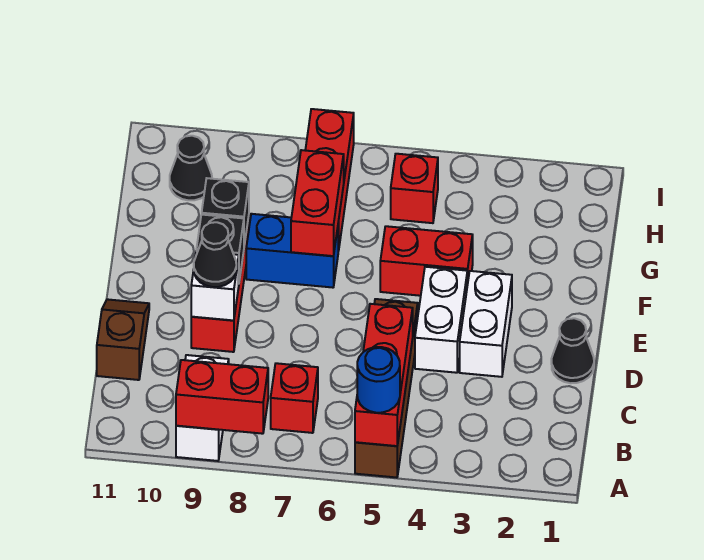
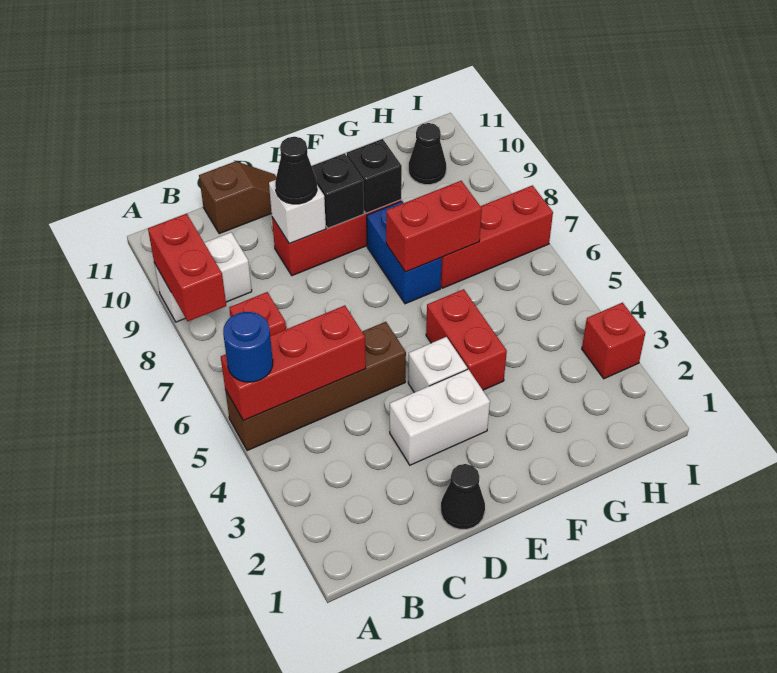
white brick D4:E4 level 1 -> white brick E4 level 1
red brick H5 level 1 -> red brick I3 level 1

